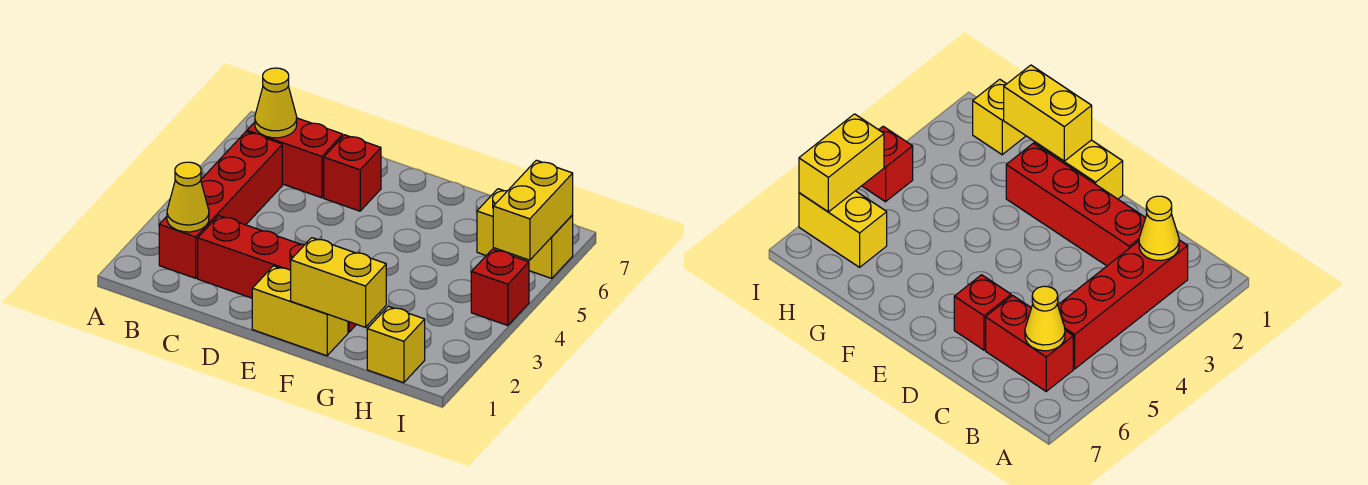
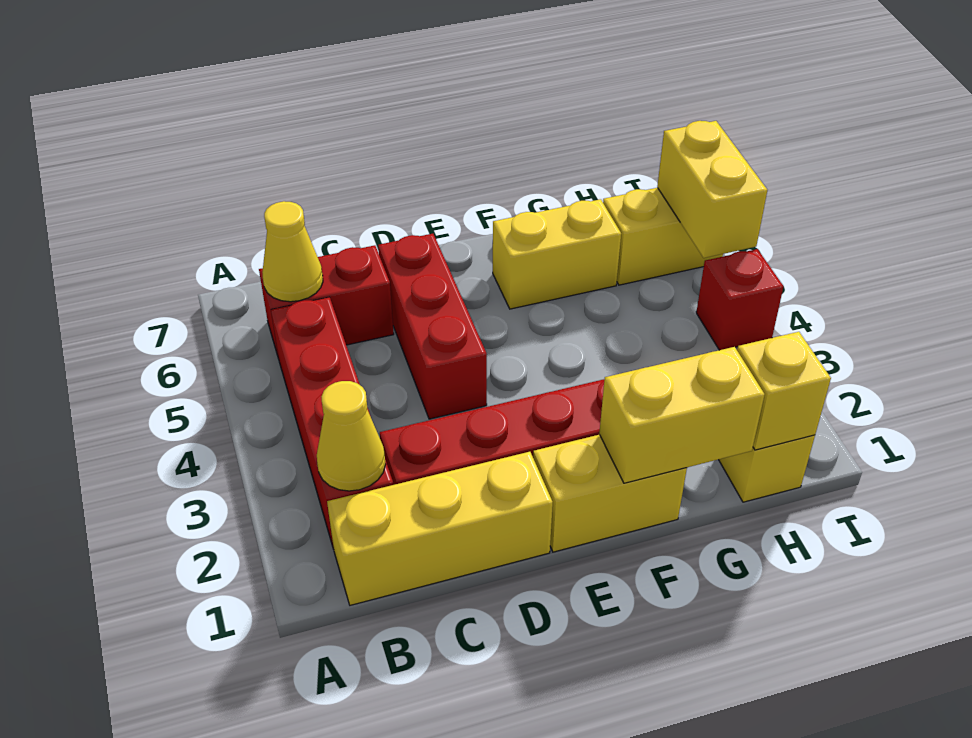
none -> yellow brick B1:D1 level 1
red brick D6 level 1 -> red brick D4:D6 level 1
none -> yellow brick F6:G6 level 1
none -> yellow brick H1 level 2

